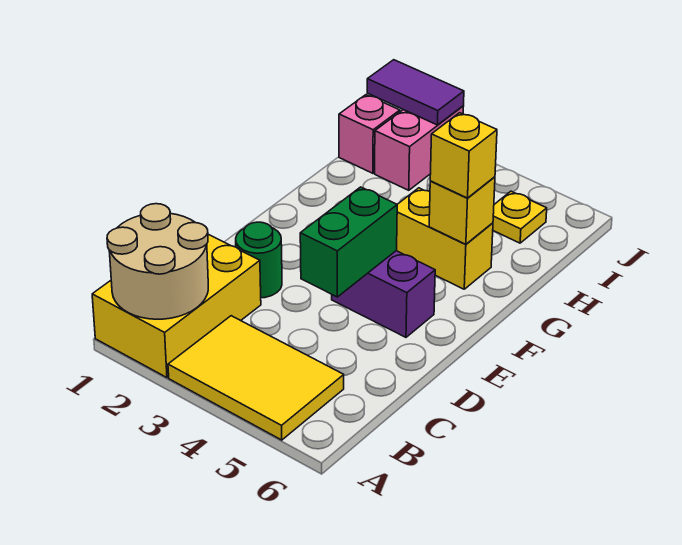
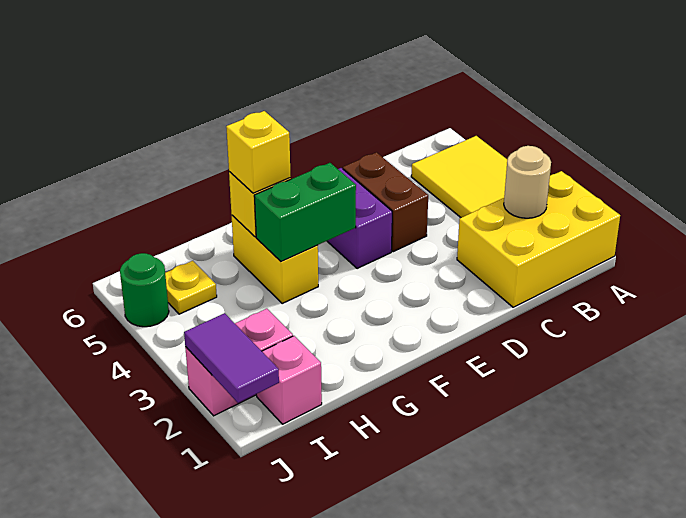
tan round brick A1:B2 level 2 -> tan round brick B2 level 2
green round brick D2 level 1 -> green round brick J5 level 1
none -> brown brick D4:D5 level 1
green brick D4:E4 level 2 -> green brick F4:G4 level 2

